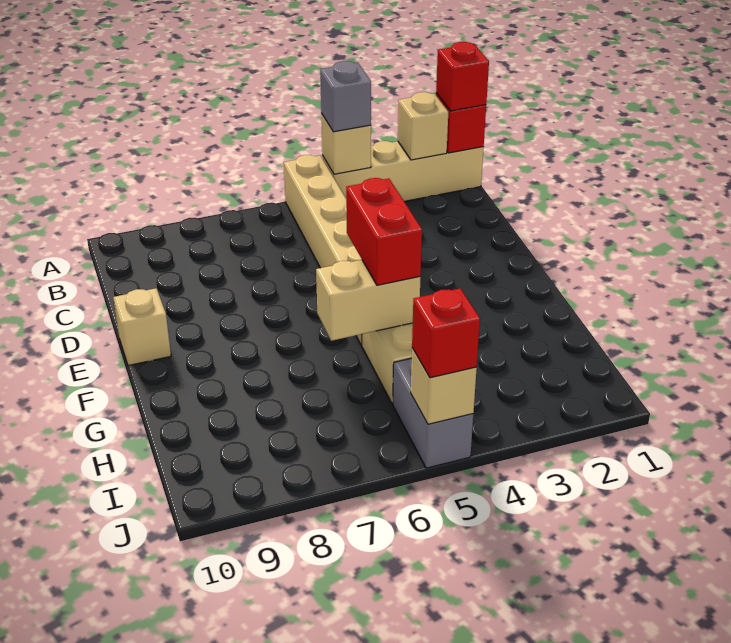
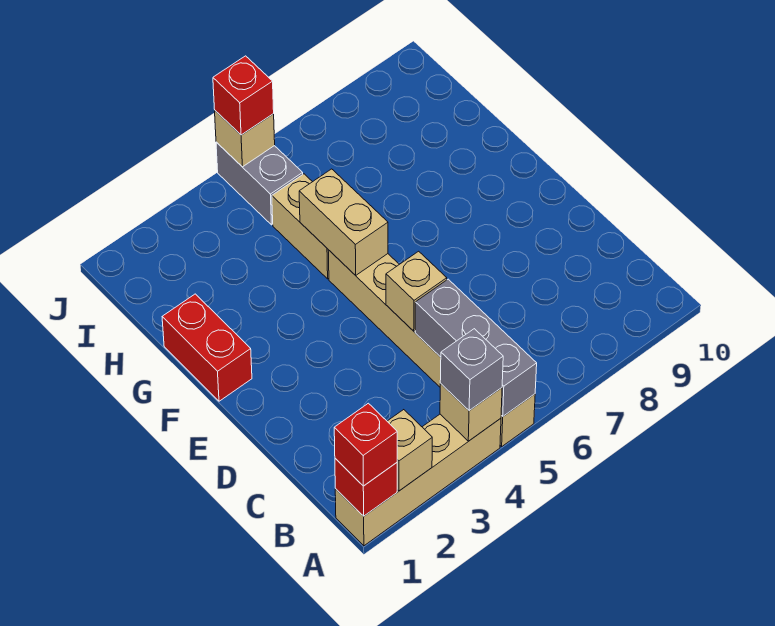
none -> grey brick A5:C5 level 2
tan brick E10 level 1 -> tan brick D5 level 2
red brick F5:G5 level 3 -> red brick F1:G1 level 1
tan brick G5:G6 level 2 -> tan brick F5:G5 level 2

